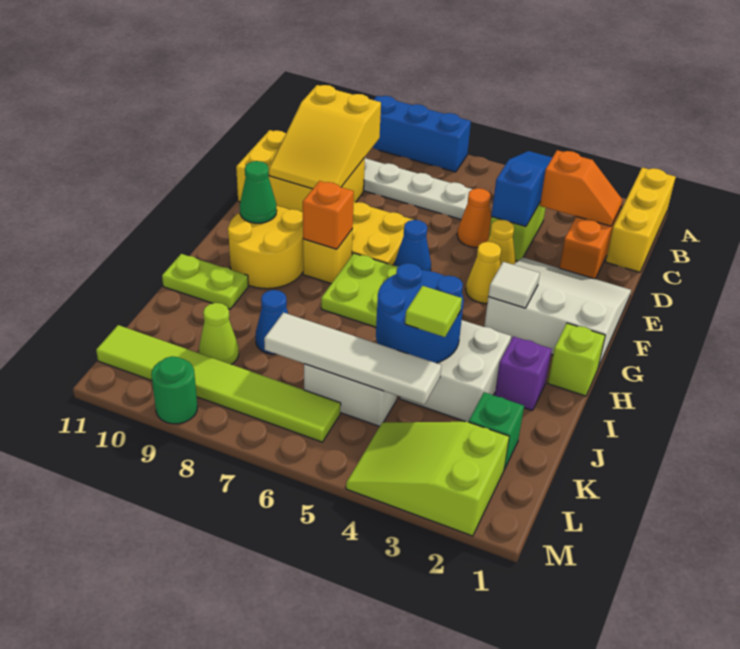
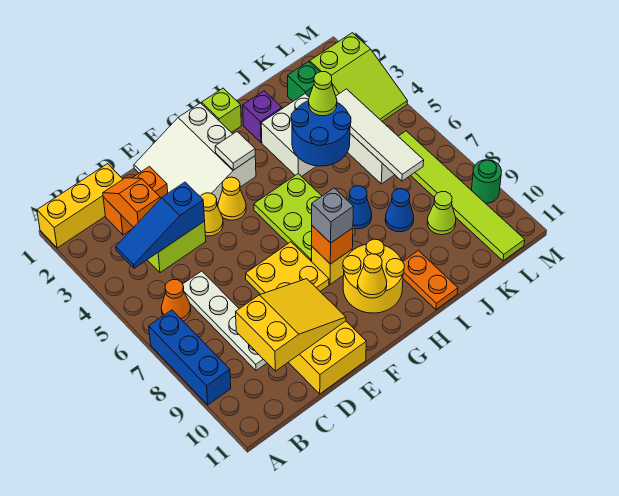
orange cone D5 level 1 -> orange cone B6 level 1
blue cone F6 level 1 -> blue cone I7 level 1
none -> grey brick G8 level 3
green cone G10 level 2 -> yellow cone G10 level 2
lime plate I10:I11 level 1 -> orange plate I10:I11 level 1
lime tile J4 level 3 -> lime cone J4 level 3

